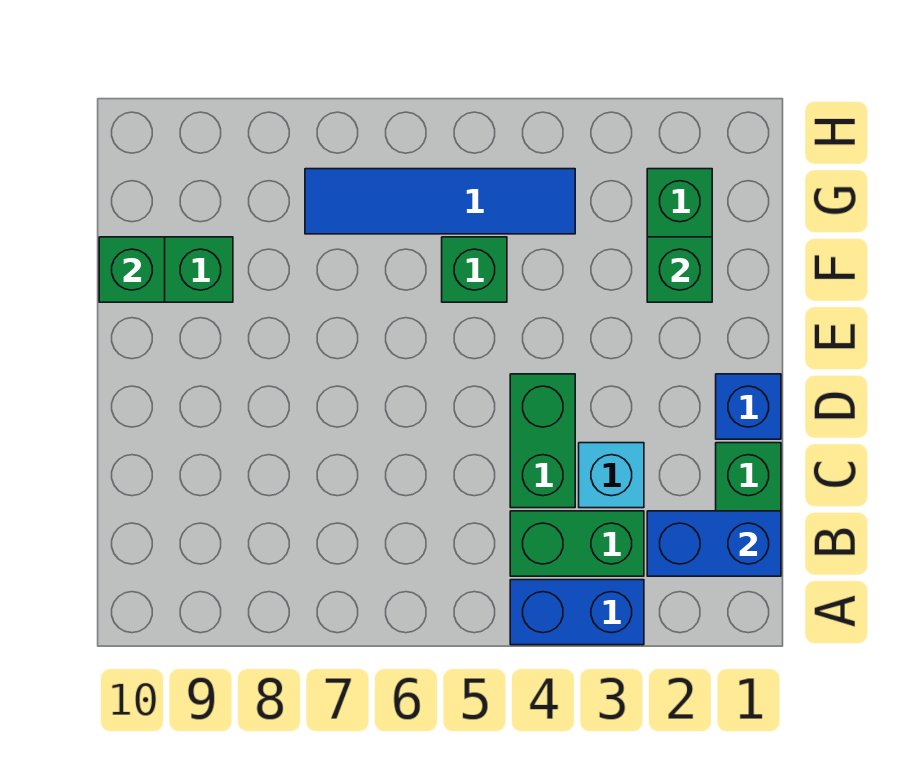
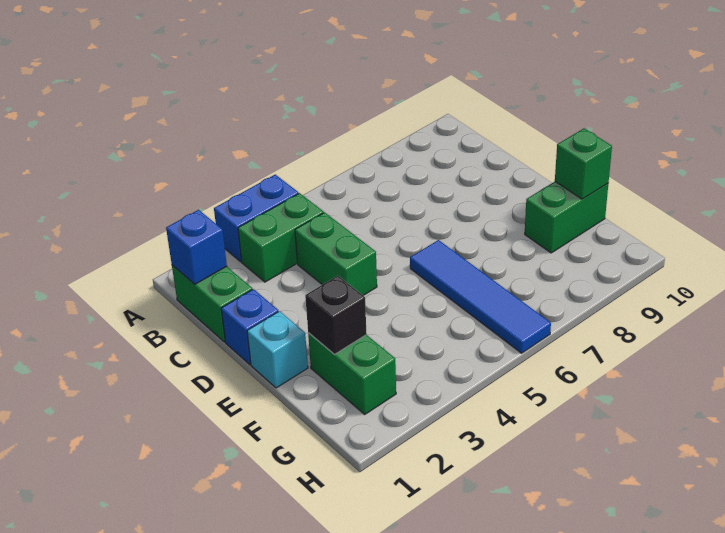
blue brick B1:B2 level 2 -> blue brick B1 level 2
cyan brick C3 level 1 -> cyan brick E1 level 1
green brick F2 level 2 -> black brick F2 level 2
green brick F5 level 1 -> none
blue tile G4:G7 level 1 -> blue tile E6:H6 level 1

